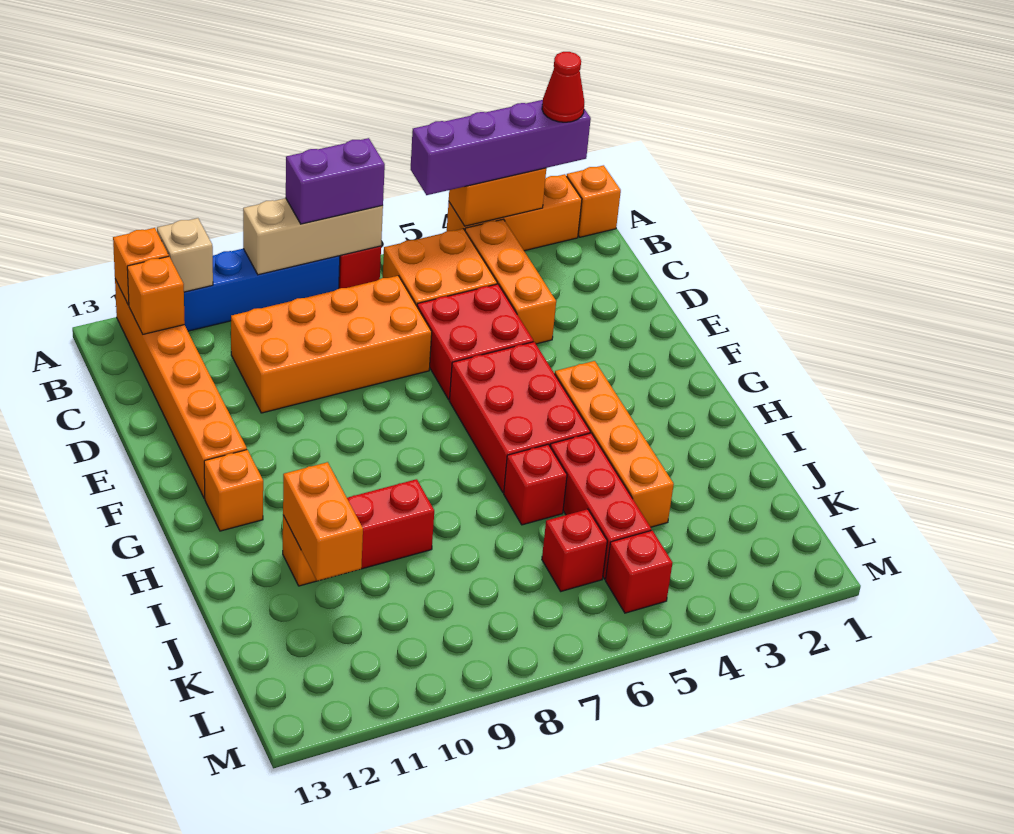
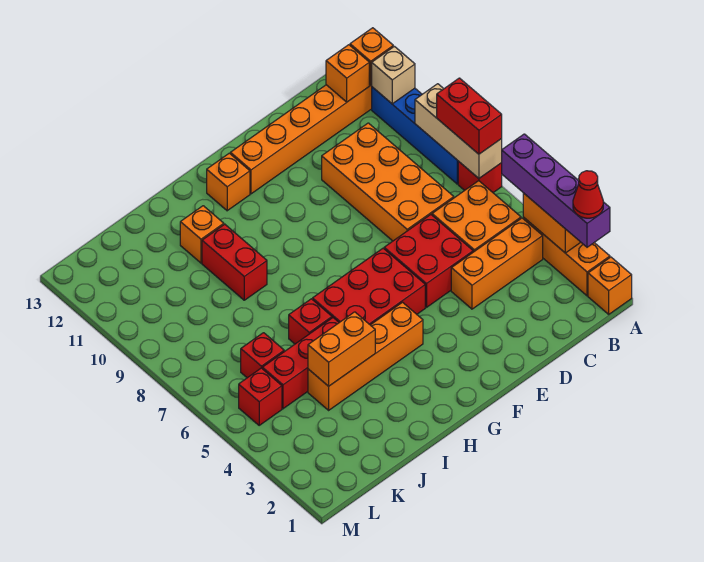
purple brick A7:A8 level 3 -> red brick A7:A8 level 3
orange brick I11:J11 level 2 -> orange brick I4:J4 level 2

